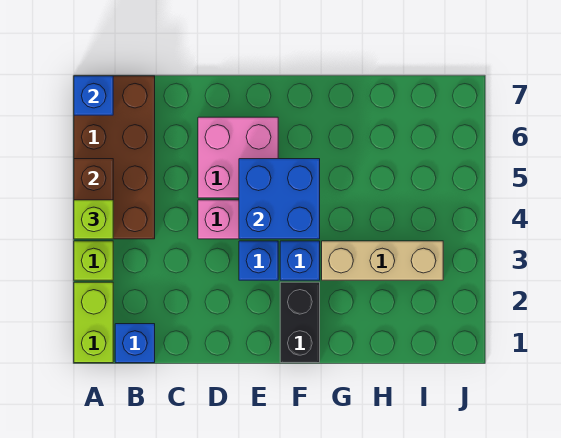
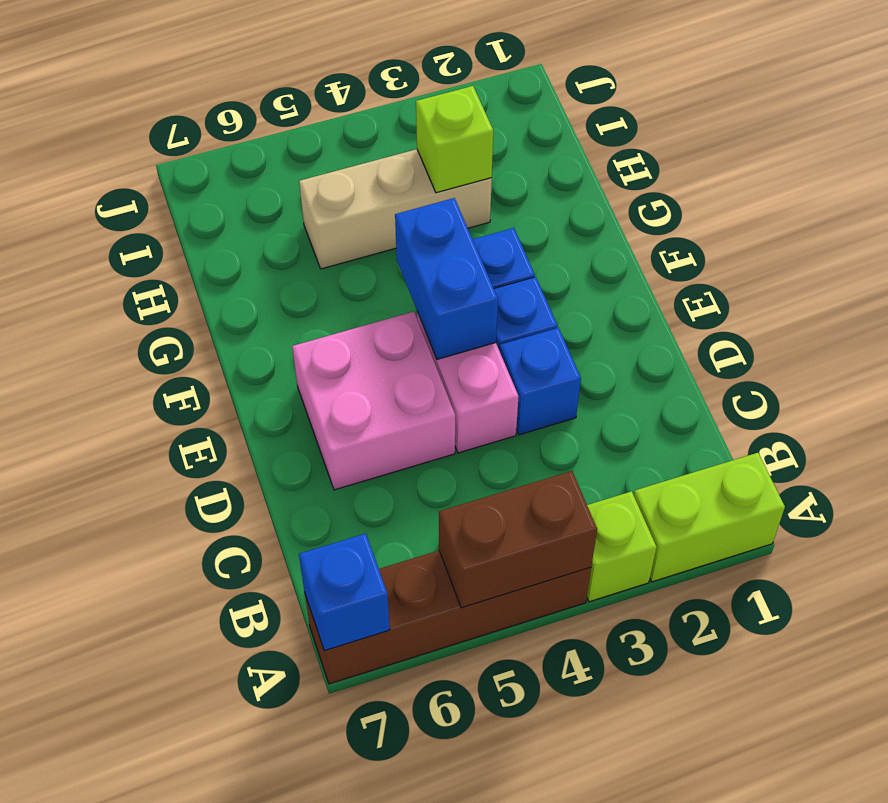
brown brick A4:B7 level 1 -> brown brick A4:A7 level 1
lime brick A4 level 3 -> lime brick H3 level 2
blue brick B1 level 1 -> blue brick D3 level 1
blue brick E4:F5 level 2 -> blue brick E4:F4 level 2
black brick F1:F2 level 1 -> none
tan brick G3:I3 level 1 -> tan brick H3:H5 level 1

